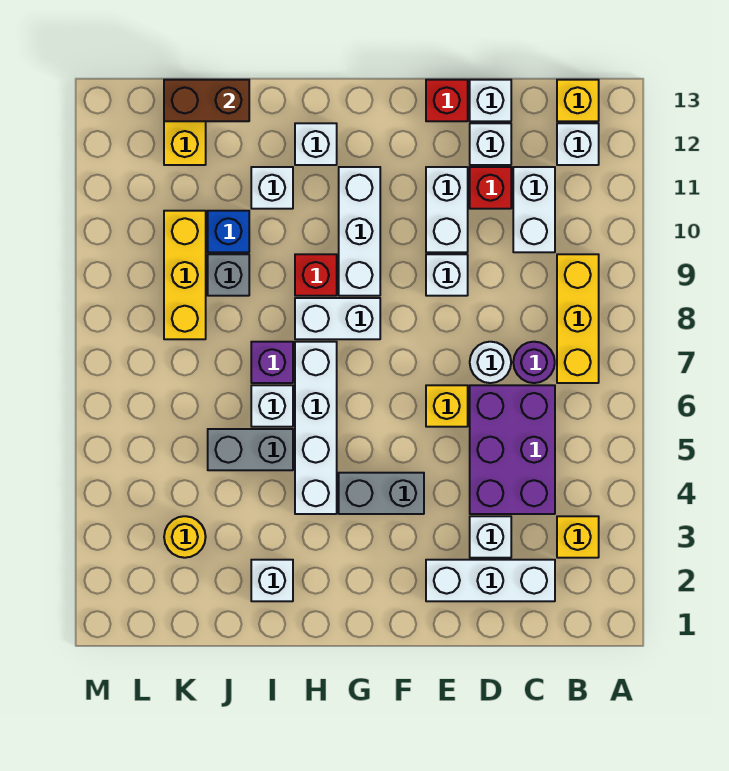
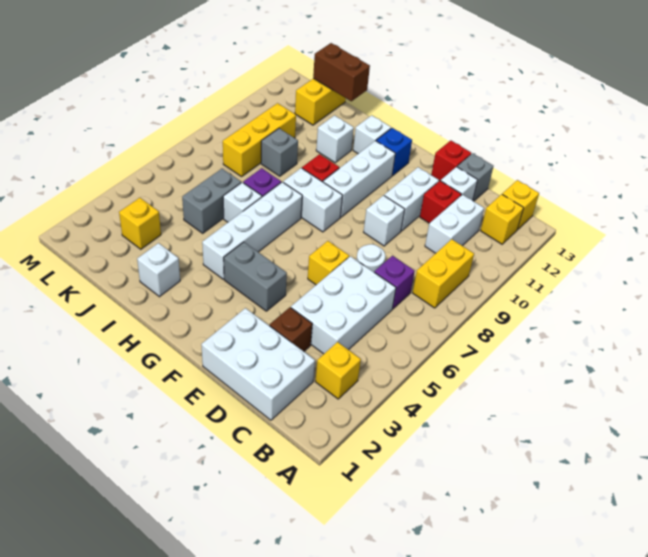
yellow brick B7:B9 level 1 -> yellow brick B8:B9 level 1
white brick B12 level 1 -> yellow brick B12 level 1
white brick C2:E2 level 1 -> white brick C1:E2 level 1
purple brick C4:D6 level 1 -> white brick C4:D6 level 1
purple round brick C7 level 1 -> purple brick C7 level 1
white brick D3 level 1 -> brown brick D3 level 1
white brick D13 level 1 -> grey brick D13 level 1
grey brick I5:J5 level 1 -> grey brick J5:J6 level 1
blue brick J10 level 1 -> blue brick G12 level 1
yellow round brick K3 level 1 -> yellow brick K3 level 1

